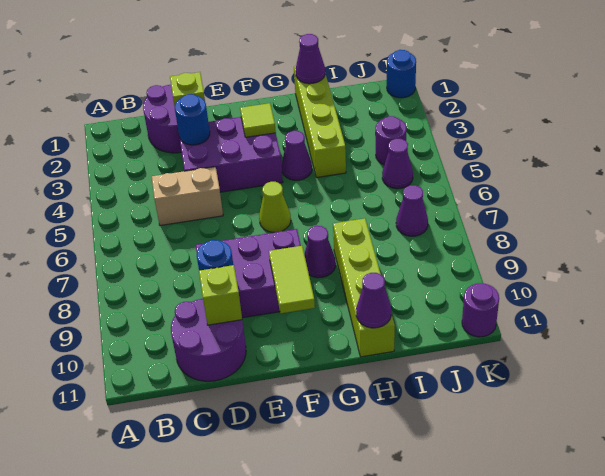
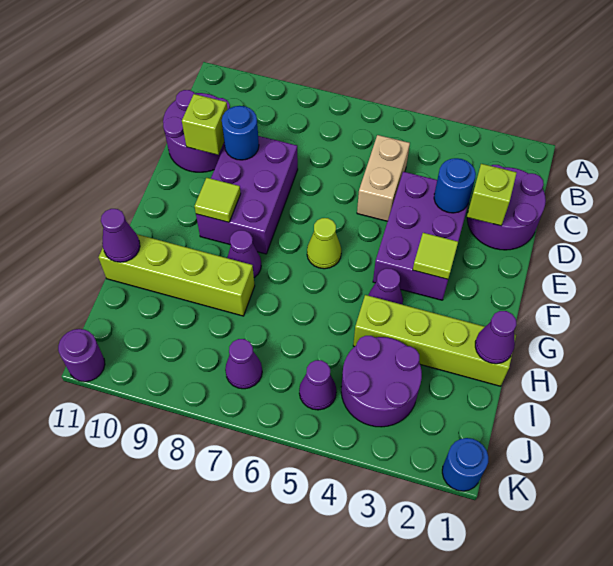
lime tile F9:F10 level 2 -> lime tile F9 level 2
purple round brick J4 level 1 -> purple round brick I3:J4 level 1

